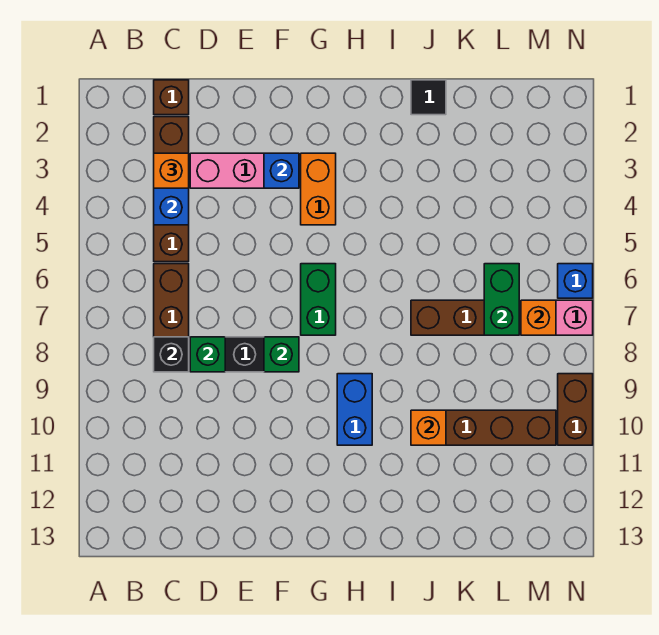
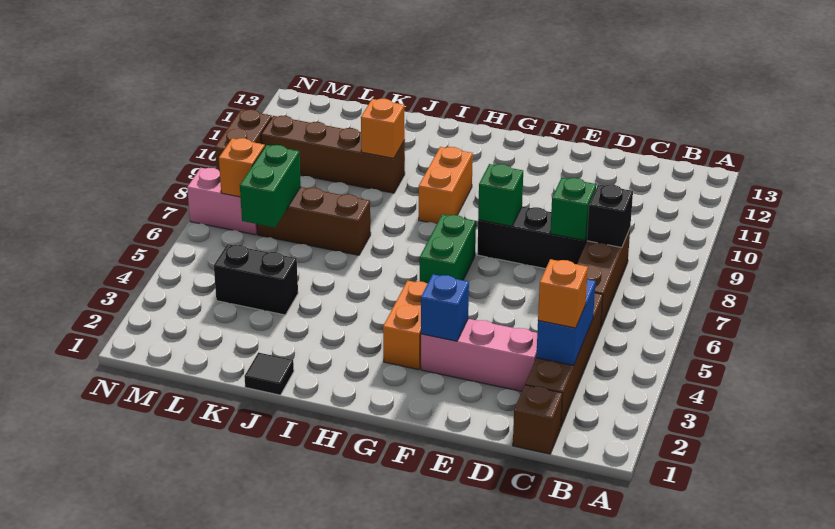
blue brick H9:H10 level 1 -> orange brick H9:H10 level 1
none -> black brick K4:L4 level 1
blue brick N6 level 1 -> none

